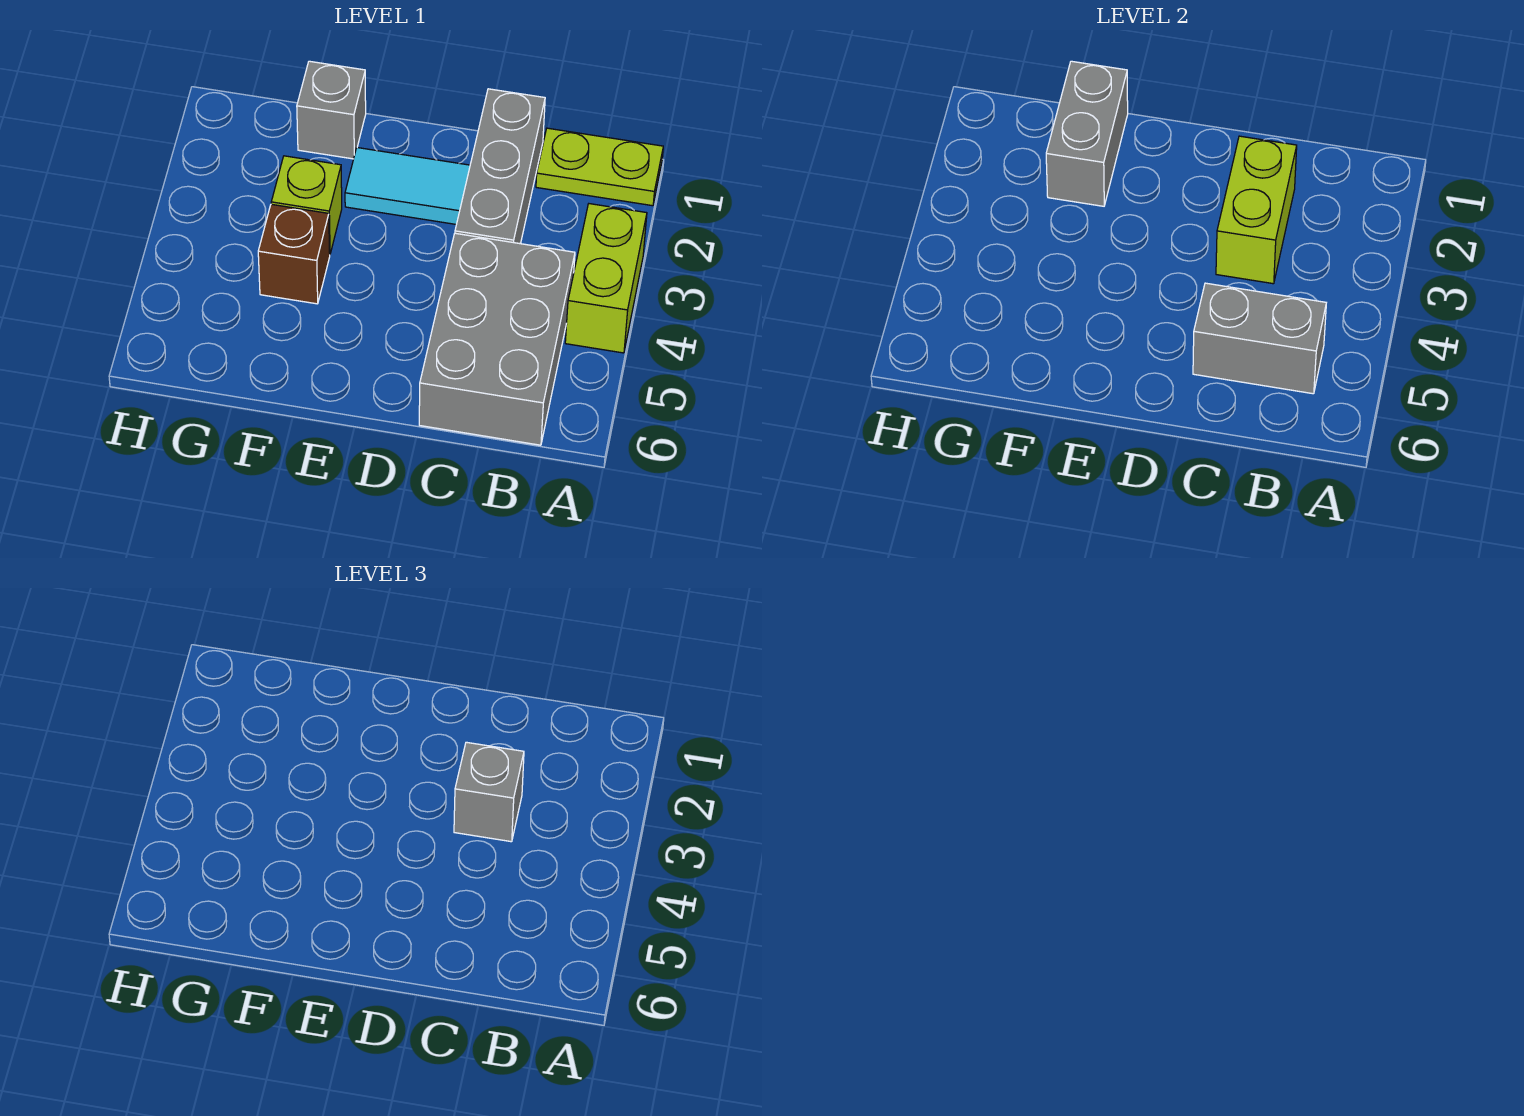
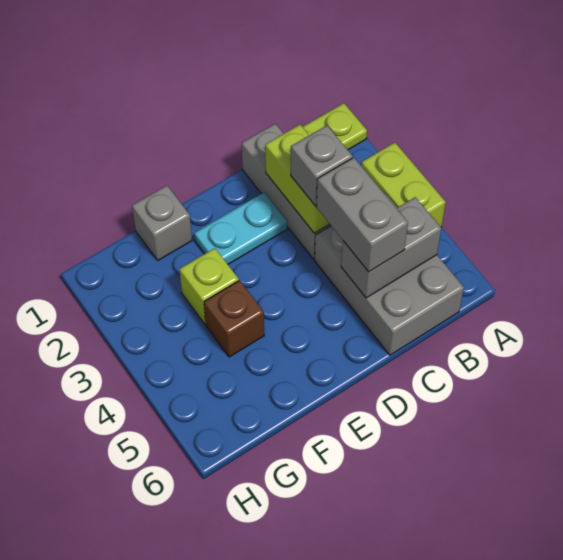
cyan tile D2:E2 level 1 -> cyan plate D2:E2 level 1
grey brick F1:F2 level 2 -> grey brick C4:C5 level 3

